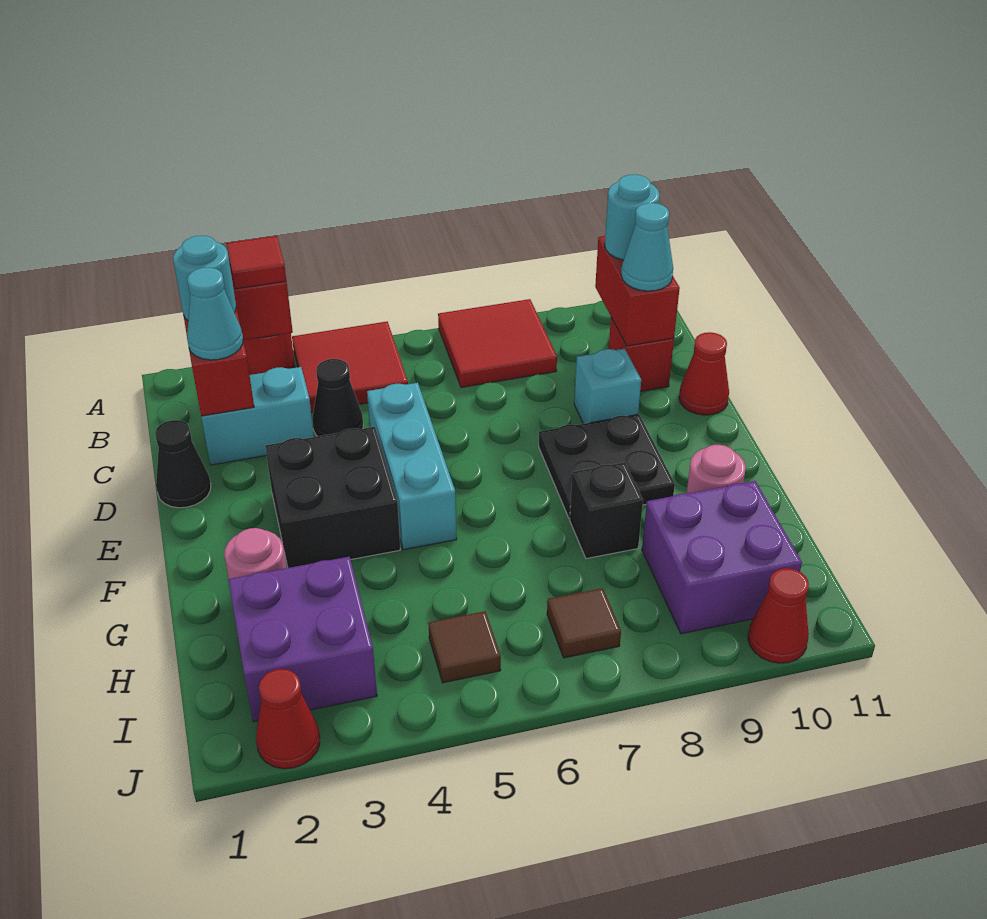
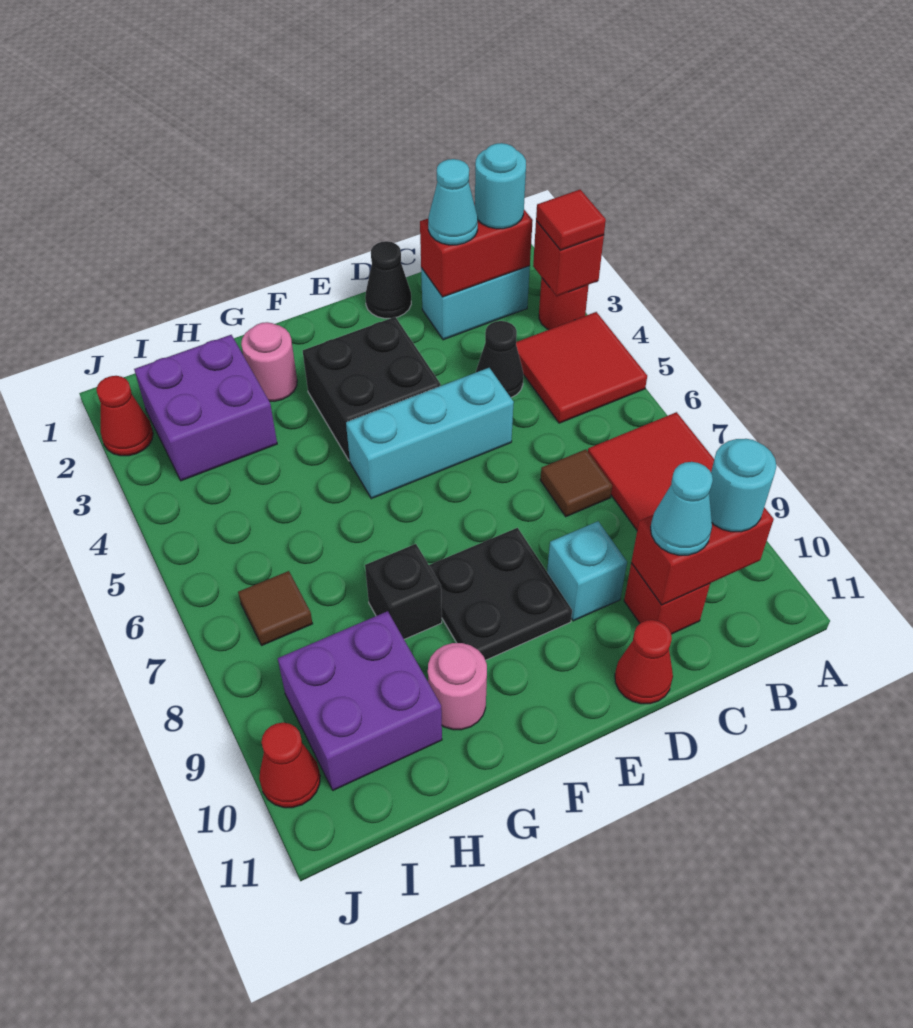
cyan brick C2:C3 level 1 -> cyan brick B2:C2 level 1
brown tile I5 level 1 -> brown tile C7 level 1

